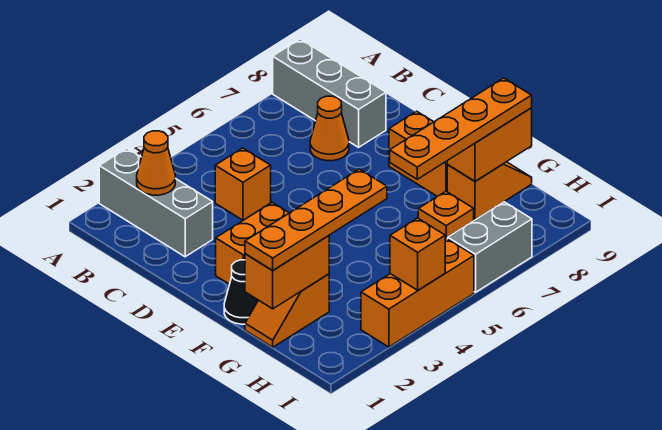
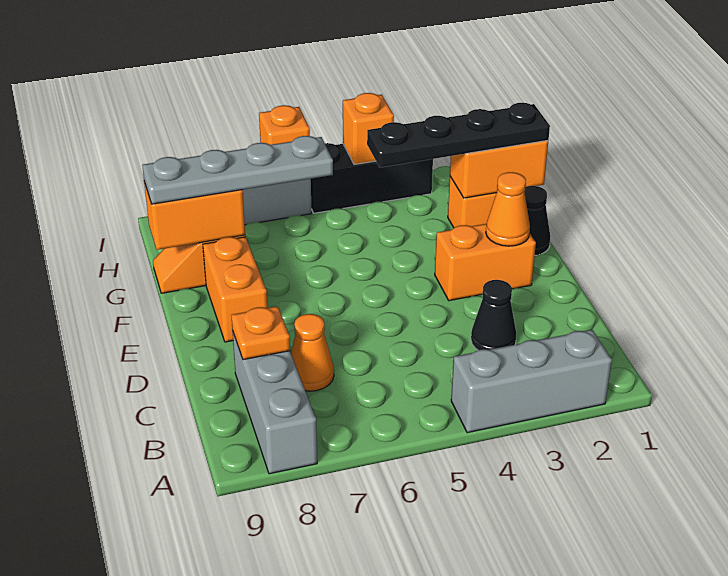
grey brick A2:C2 level 1 -> grey brick A2:A4 level 1
orange cone B2 level 2 -> orange cone E2 level 2
none -> black cone C3 level 1
orange brick C4 level 1 -> orange brick I6 level 2
orange plate G1:G4 level 3 -> black plate G1:G4 level 3
orange plate G6:G9 level 3 -> grey plate G6:G9 level 3
orange plate G7 level 1 -> orange plate C8 level 2
orange brick I3:I5 level 1 -> black brick I3:I5 level 1

